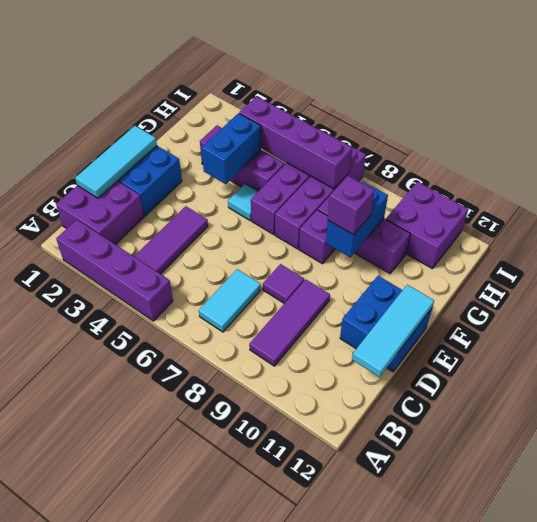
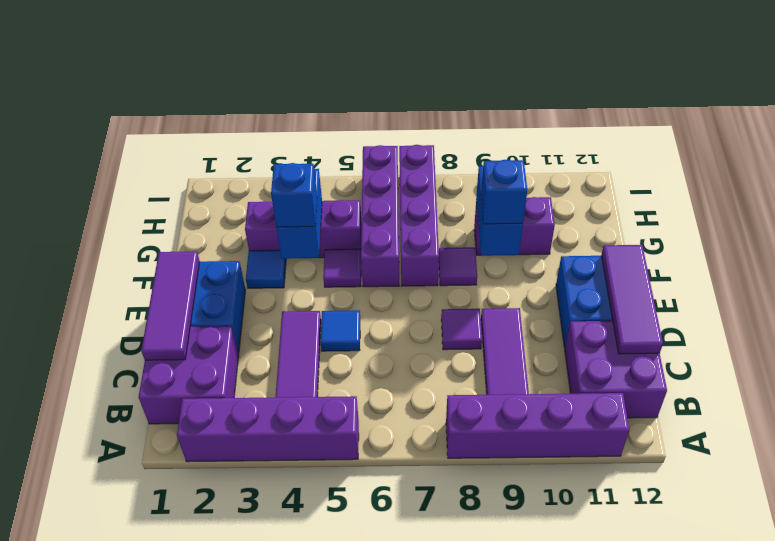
cyan tile B7:C7 level 1 -> none
cyan tile C1:E1 level 2 -> purple tile C1:E1 level 2
cyan tile C12:E12 level 2 -> purple tile C12:E12 level 2
none -> blue tile D5 level 1
none -> blue tile F3 level 1
none -> blue brick F4 level 3
cyan tile F5 level 1 -> purple tile F5 level 1
purple brick F8 level 1 -> purple tile F8 level 1
purple brick F9 level 3 -> blue brick F9 level 3
purple brick G8:G10 level 1 -> purple brick G9:G10 level 1
purple brick H4:H7 level 2 -> purple brick A8:A11 level 1
purple brick H10:I11 level 1 -> purple brick B11:C12 level 1

